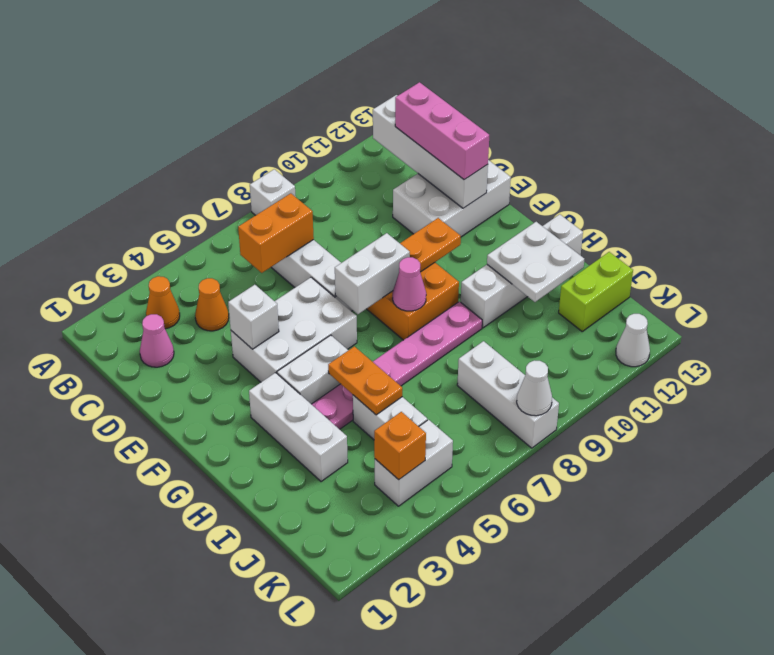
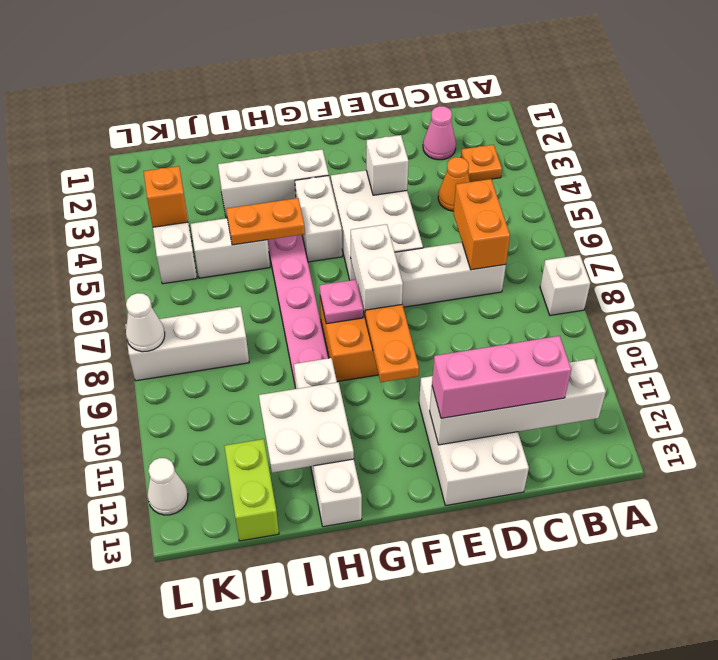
orange cone B3 level 1 -> orange plate B3 level 1
pink cone G8 level 2 -> pink plate G8 level 2

